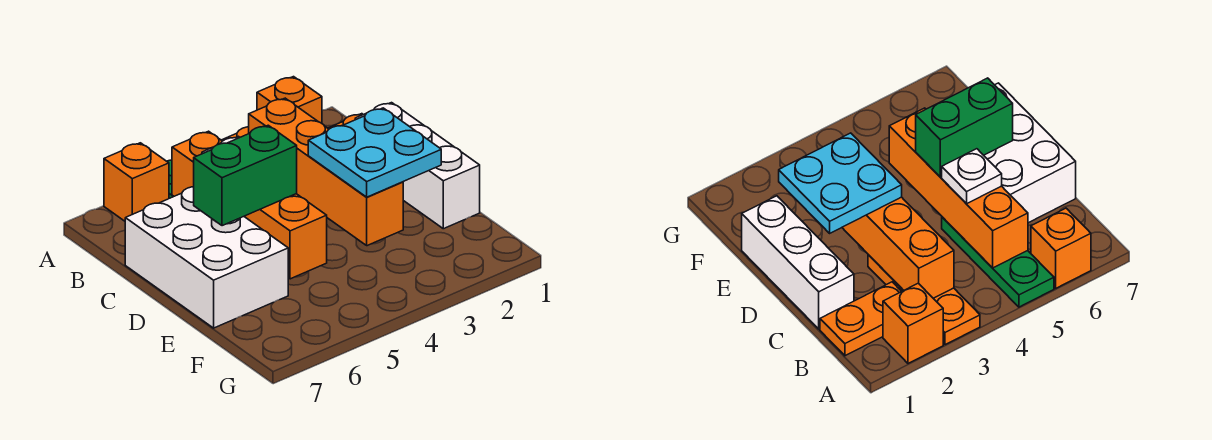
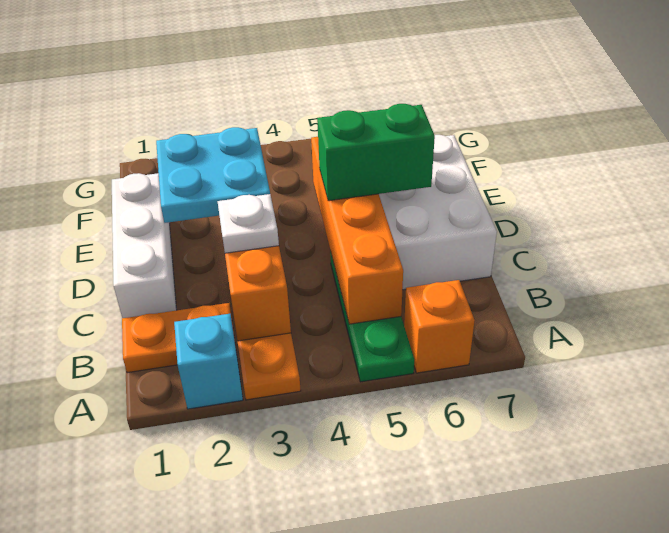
orange brick A2 level 1 -> cyan brick A2 level 1
white plate C5 level 3 -> white plate C3 level 3

